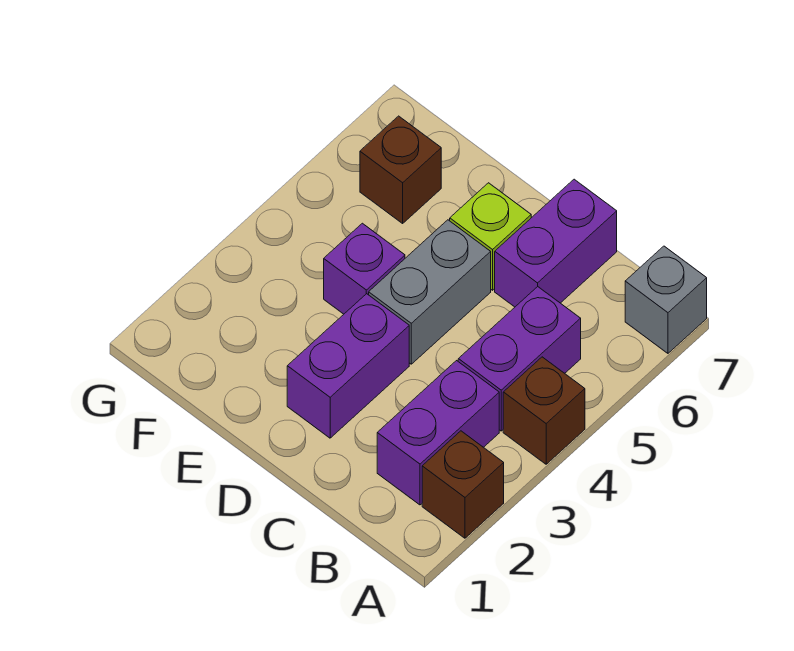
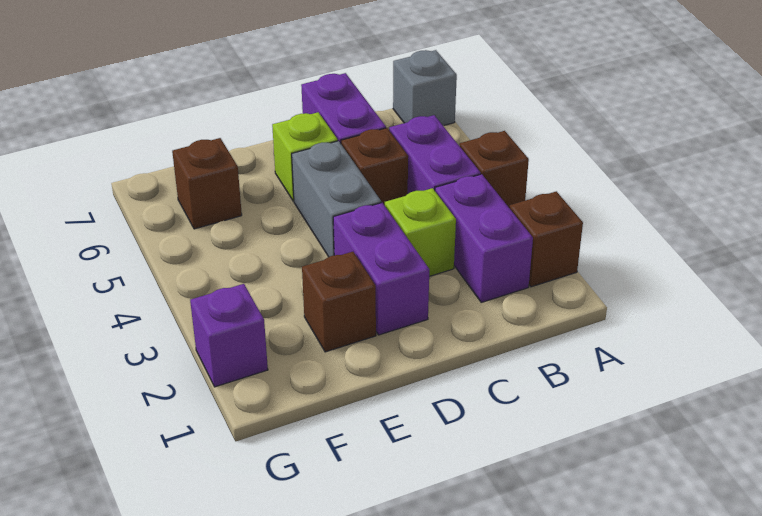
none -> lime brick C3 level 1
none -> brown brick C5 level 1
none -> brown brick E2 level 1
purple brick E4 level 1 -> purple brick G2 level 1

